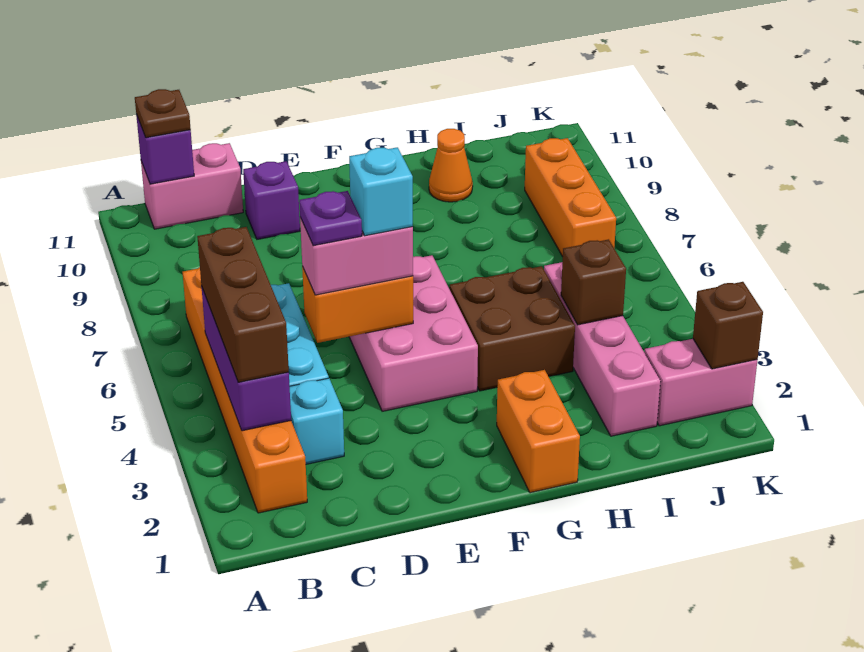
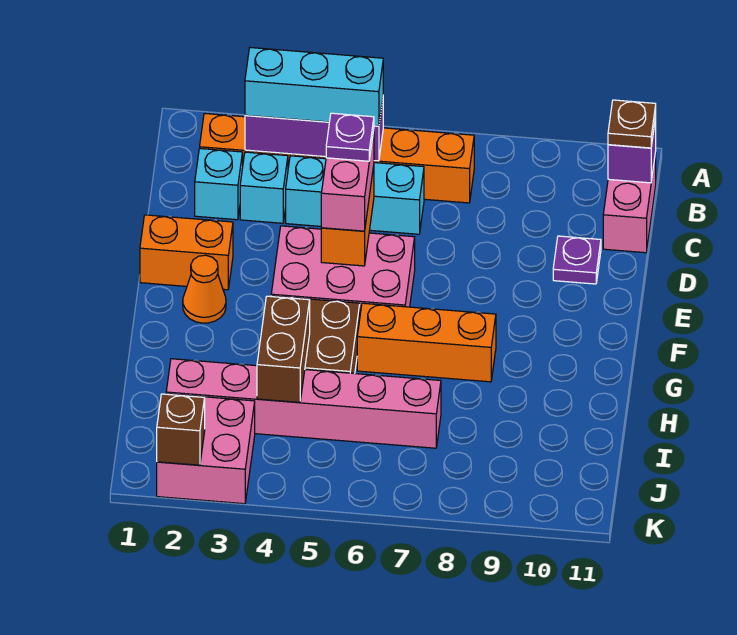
brown brick B3:B5 level 3 -> cyan brick B3:B5 level 3
purple brick D10 level 1 -> purple plate D10 level 1
cyan brick E5 level 4 -> cyan brick C2 level 1
orange brick G1:G2 level 1 -> orange brick E1:E2 level 1
orange cone H10 level 1 -> orange cone F2 level 1
pink brick I2:I5 level 1 -> pink brick I2:I7 level 1
brown brick I4 level 2 -> brown brick H4:I4 level 2
pink brick J2:K2 level 1 -> pink brick J2:K3 level 1
orange brick J7:J9 level 1 -> orange brick G6:G8 level 1

